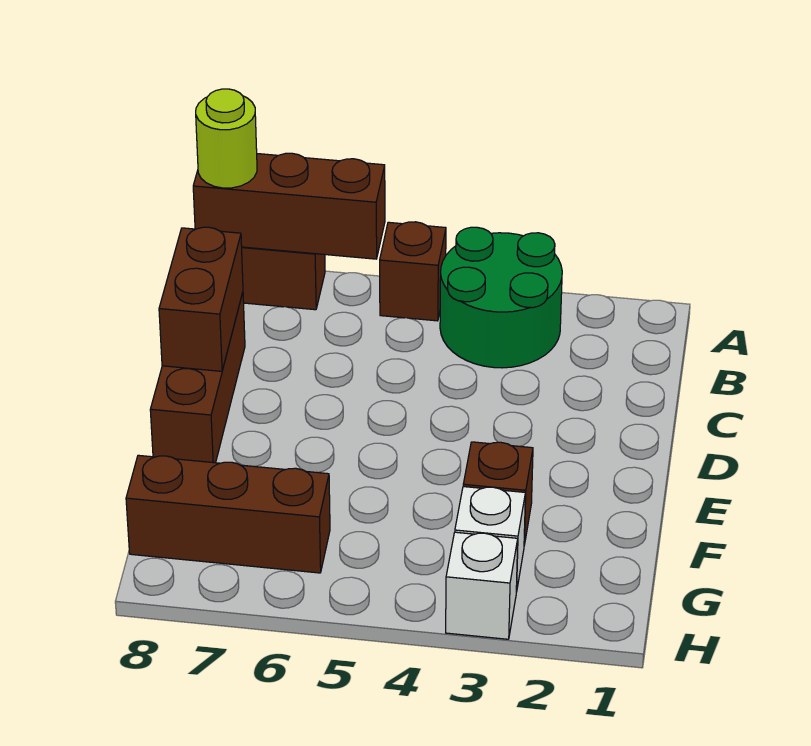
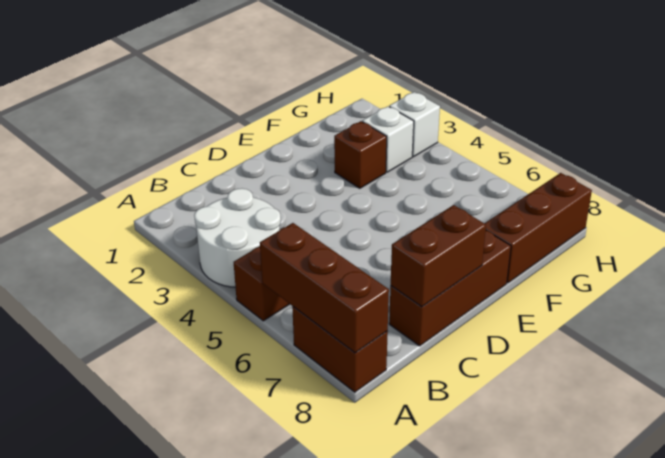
green round brick A3:B4 level 1 -> white round brick A3:B4 level 1
lime round brick A8 level 3 -> none
brown brick G6:G8 level 1 -> brown brick F8:H8 level 1

